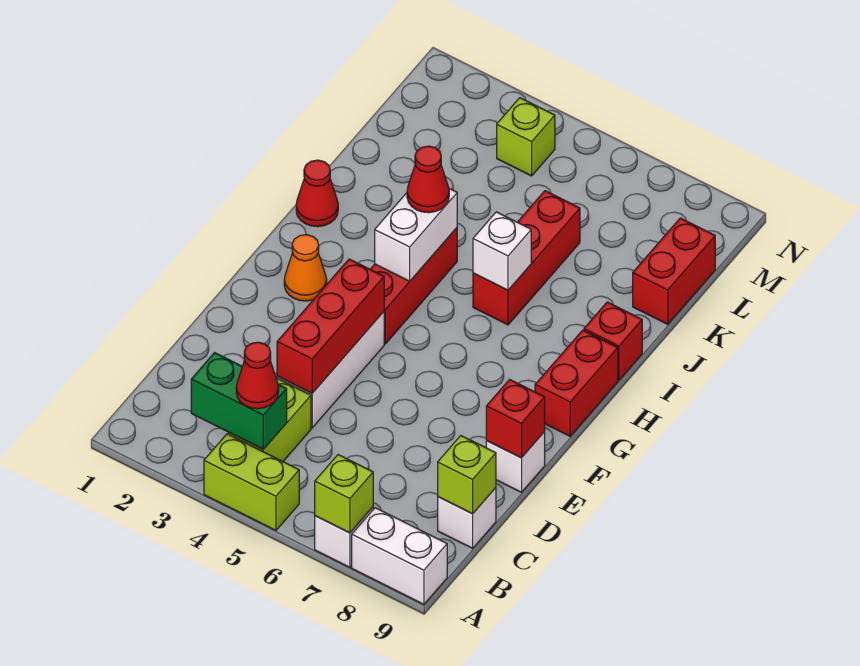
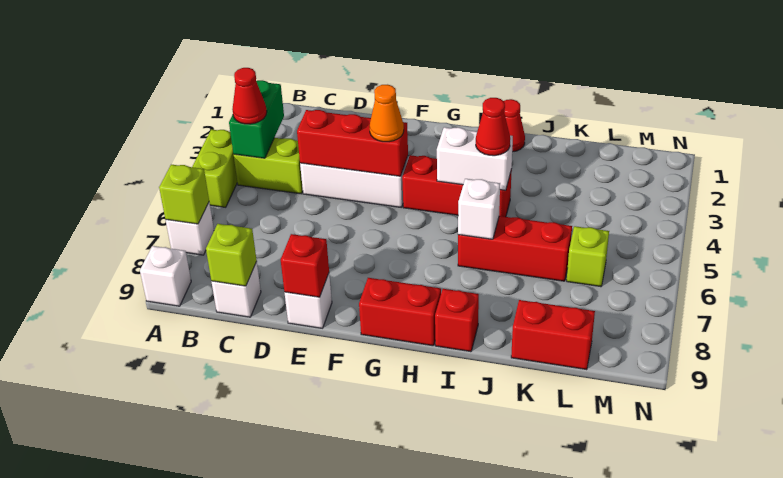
white brick A8:A9 level 1 -> white brick A9 level 1
orange cone G2 level 1 -> orange cone F4 level 3
lime brick M4 level 1 -> lime brick L6 level 1

